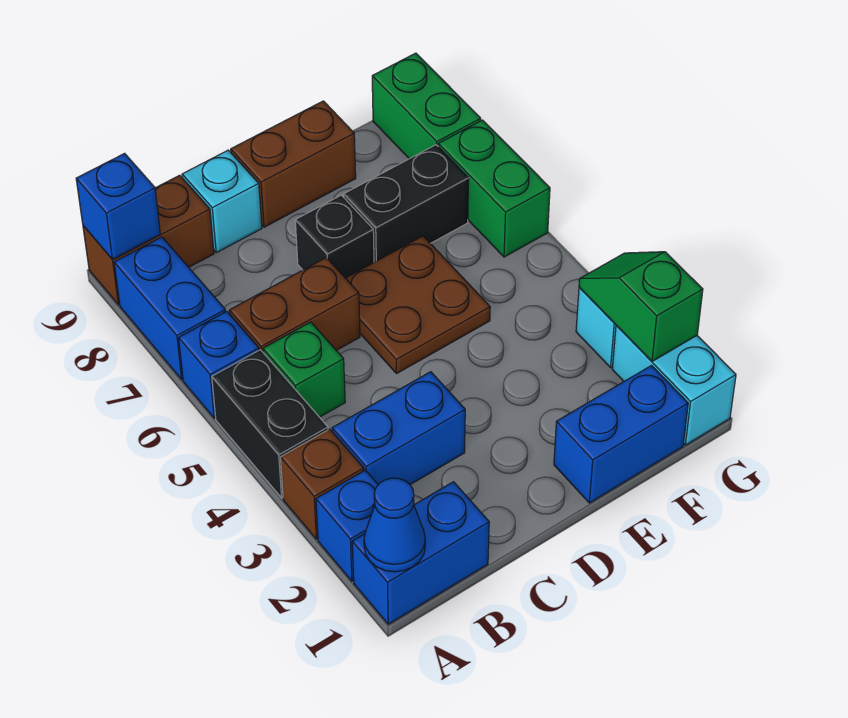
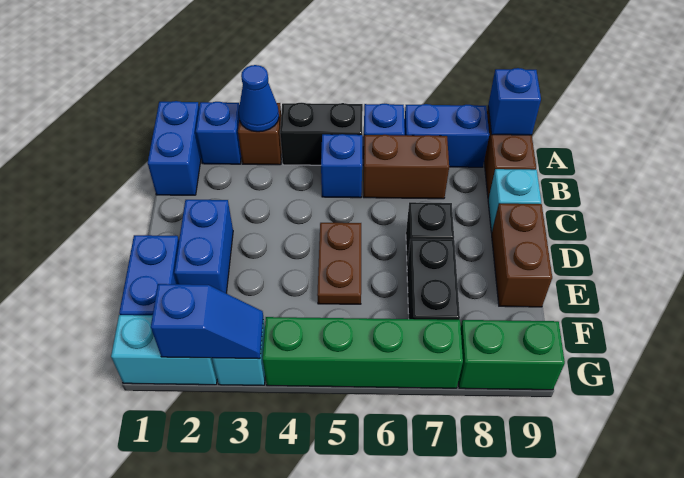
blue cone A1 level 2 -> blue cone A3 level 2
blue brick B3:C3 level 1 -> blue brick D2:E2 level 1
green brick B5 level 1 -> blue brick B5 level 1
brown brick B6:C6 level 1 -> brown brick B6:B7 level 1
brown plate D5:E6 level 1 -> brown plate D5:E5 level 1
green slope G2:G3 level 2 top 2 -> blue slope G2:G3 level 2 top 2
green brick G6:G7 level 1 -> green brick G4:G7 level 1

